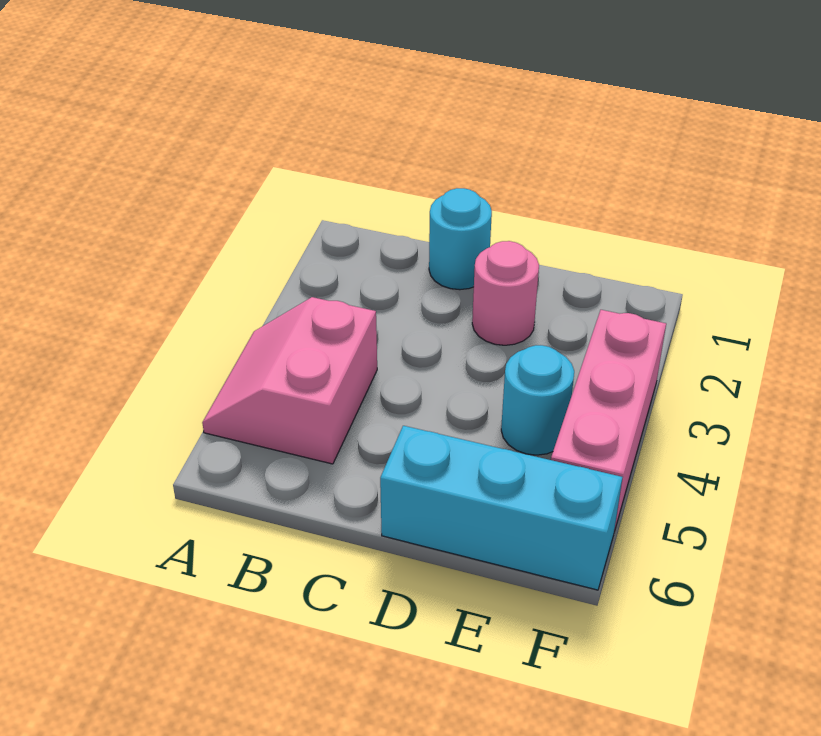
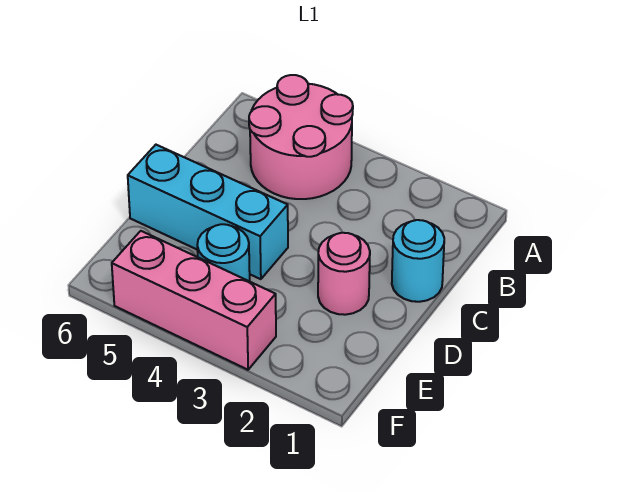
pink slope A4:B5 level 1 top B -> pink round brick A4:B5 level 1
cyan brick D6:F6 level 1 -> cyan brick D4:D6 level 1

